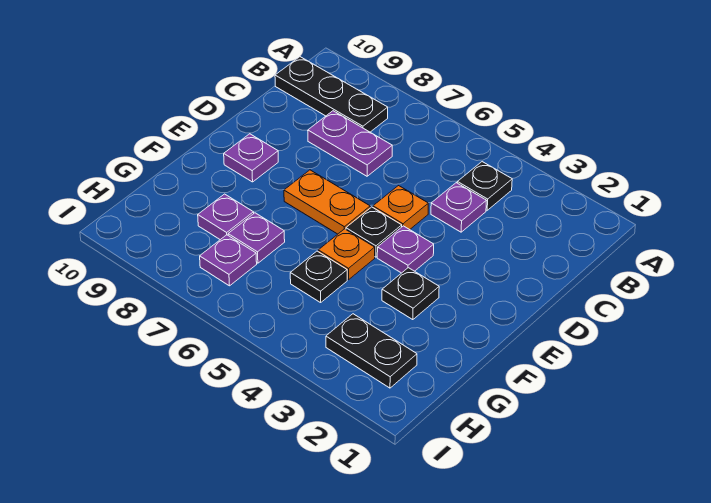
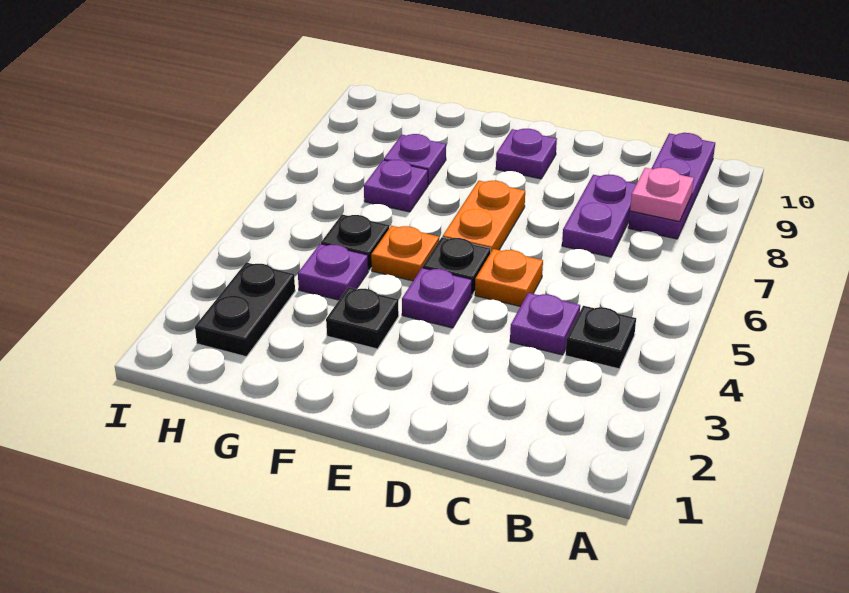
black plate B8:B10 level 1 -> purple plate B8:B10 level 1
none -> pink plate B8 level 2
purple plate H7 level 1 -> purple plate G4 level 1

